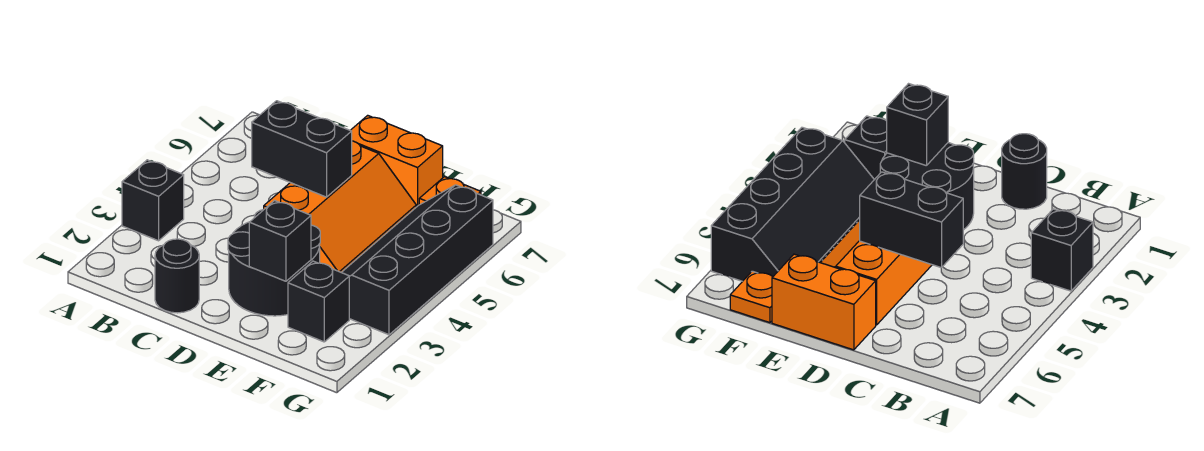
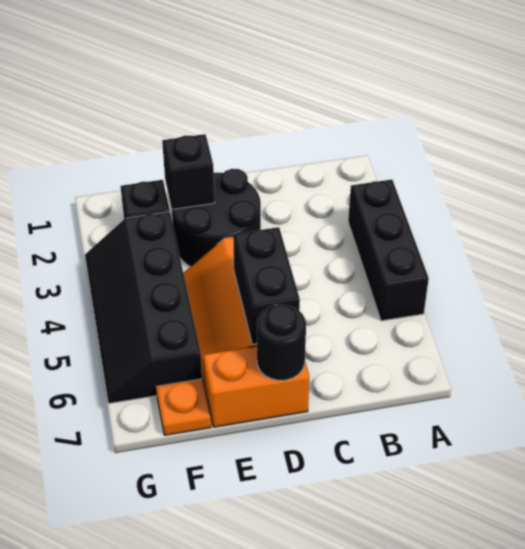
black brick A3 level 1 -> black brick A3:A5 level 1
black round brick C1 level 1 -> black round brick D7 level 2
black brick C5:D5 level 2 -> black brick D5:D6 level 2
black slope F3:G6 level 1 top G -> black slope F3:G6 level 1 top F

